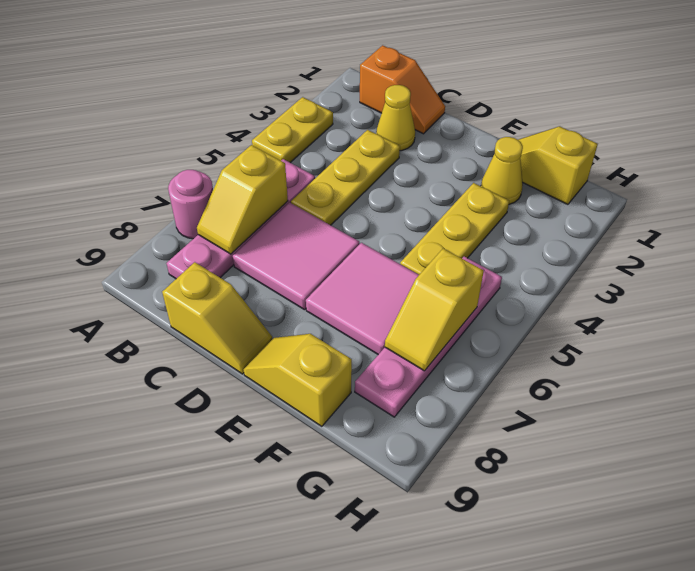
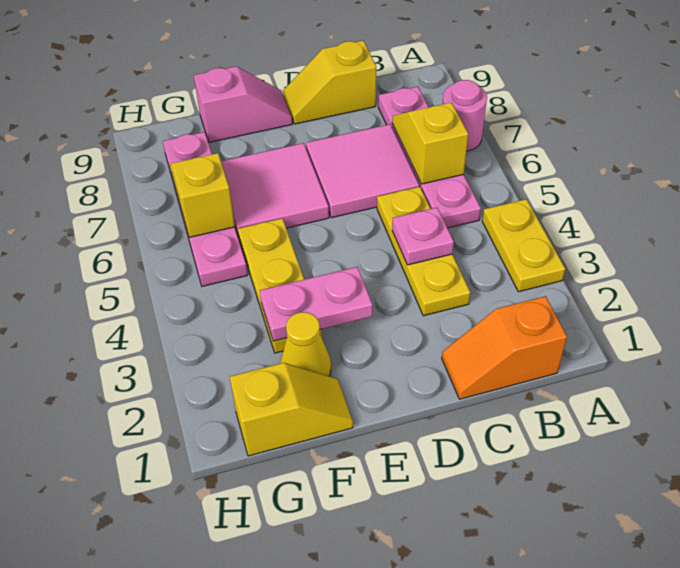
yellow cone C2 level 1 -> none
none -> pink plate C4 level 2
none -> pink plate E3:F3 level 2
yellow slope E9:F9 level 1 top F -> pink slope E9:F9 level 1 top F

